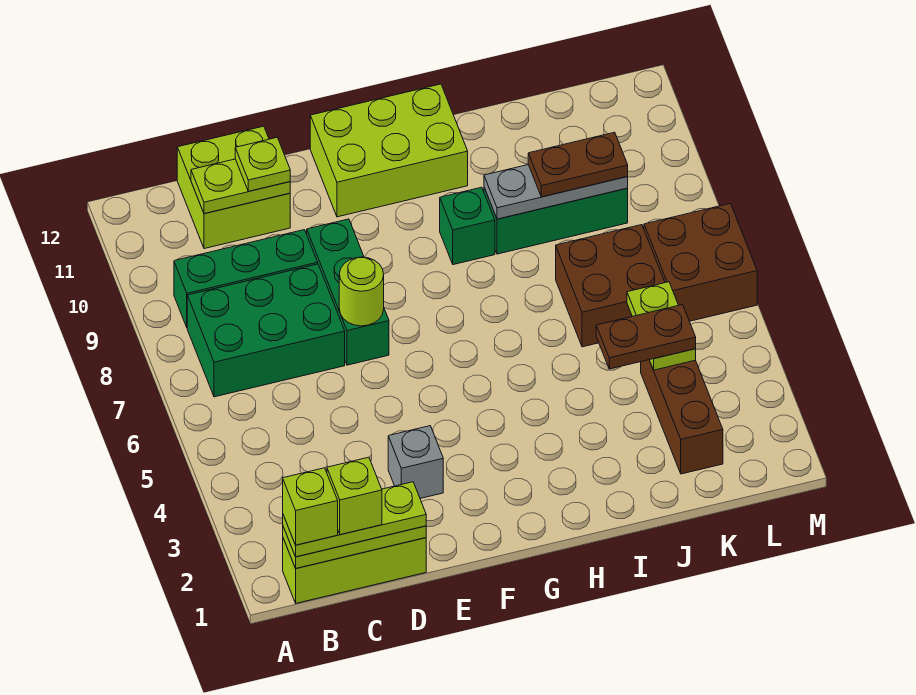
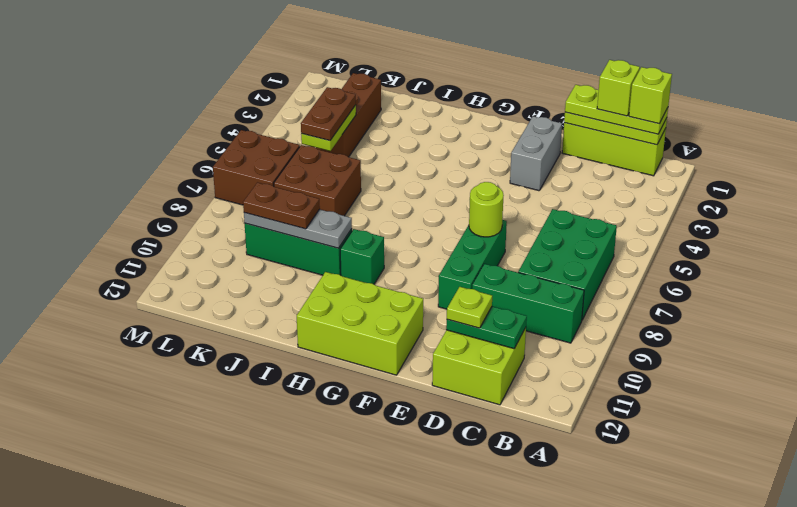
green brick B7:D8 level 1 -> green brick B6:C8 level 1
lime plate C11:D11 level 2 -> green plate C11:D11 level 2
grey brick E3 level 1 -> grey brick E2:E3 level 1
brown plate J4:K4 level 3 -> brown plate K4:K5 level 3

